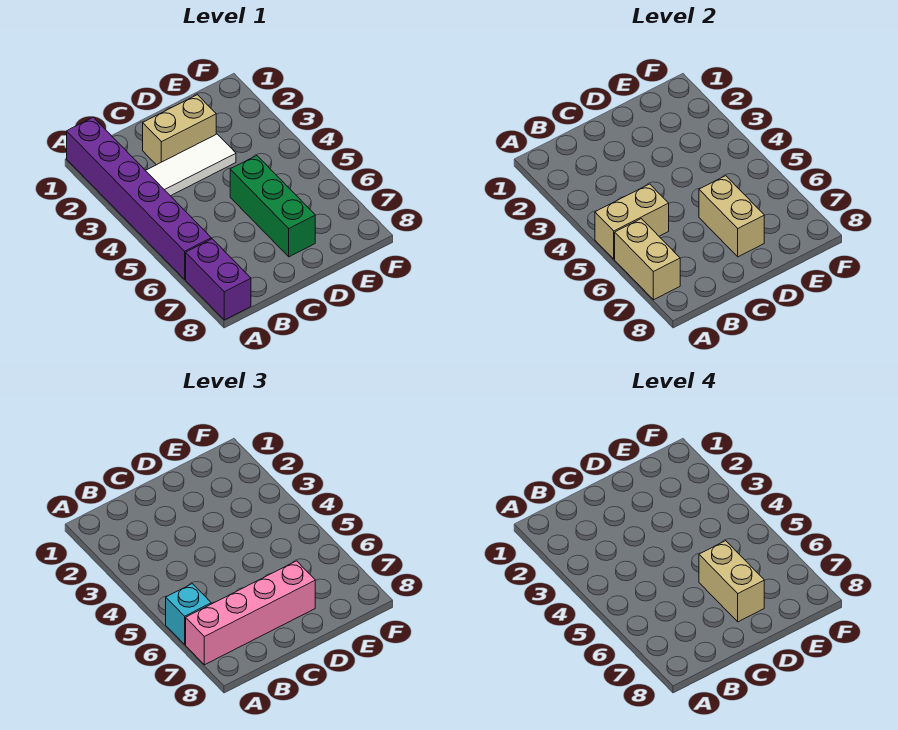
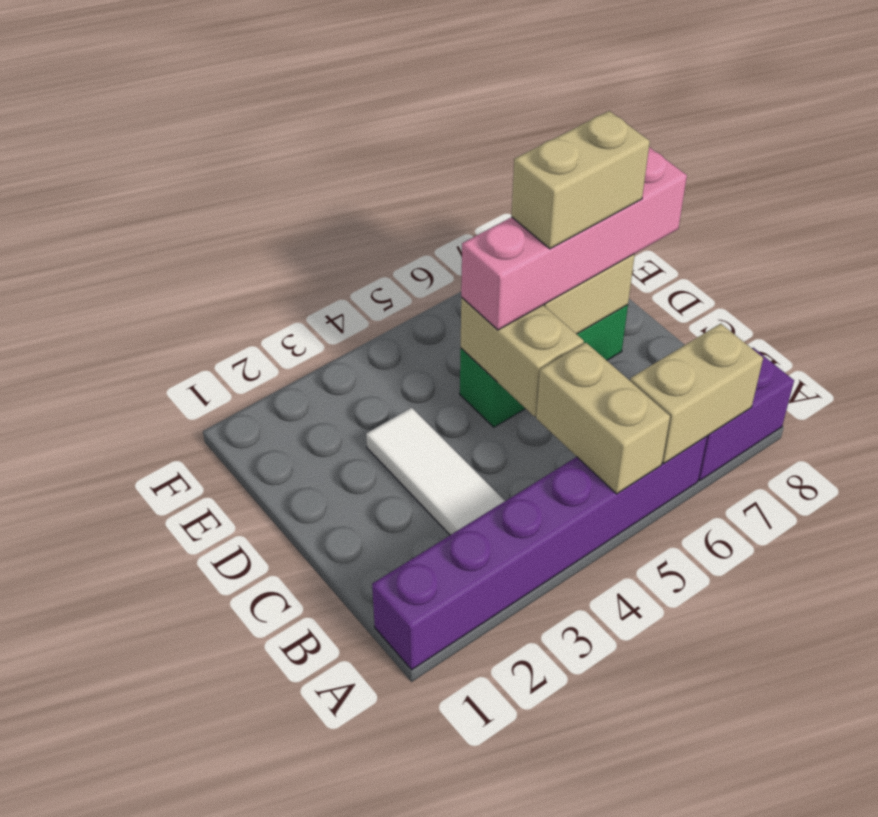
cyan brick A6 level 3 -> none
pink brick A7:D7 level 3 -> pink brick D5:D8 level 3
tan brick C2:D2 level 1 -> tan brick C5:D5 level 2

